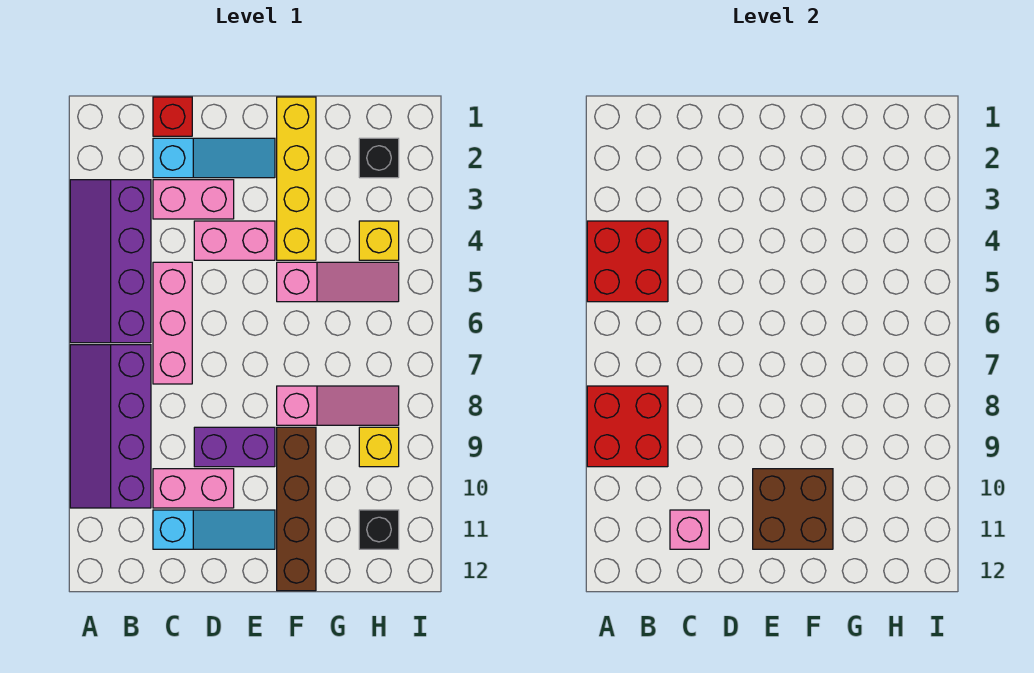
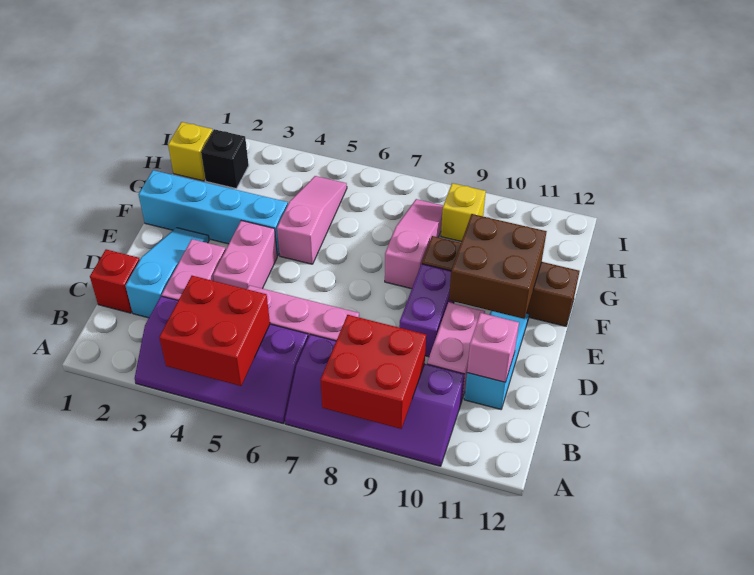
yellow brick F1:F4 level 1 -> cyan brick F1:F4 level 1
yellow brick H4 level 1 -> yellow brick H1 level 1
black brick H11 level 1 -> none

